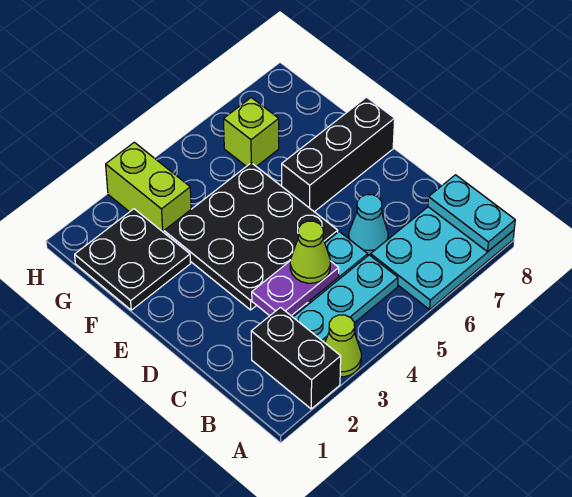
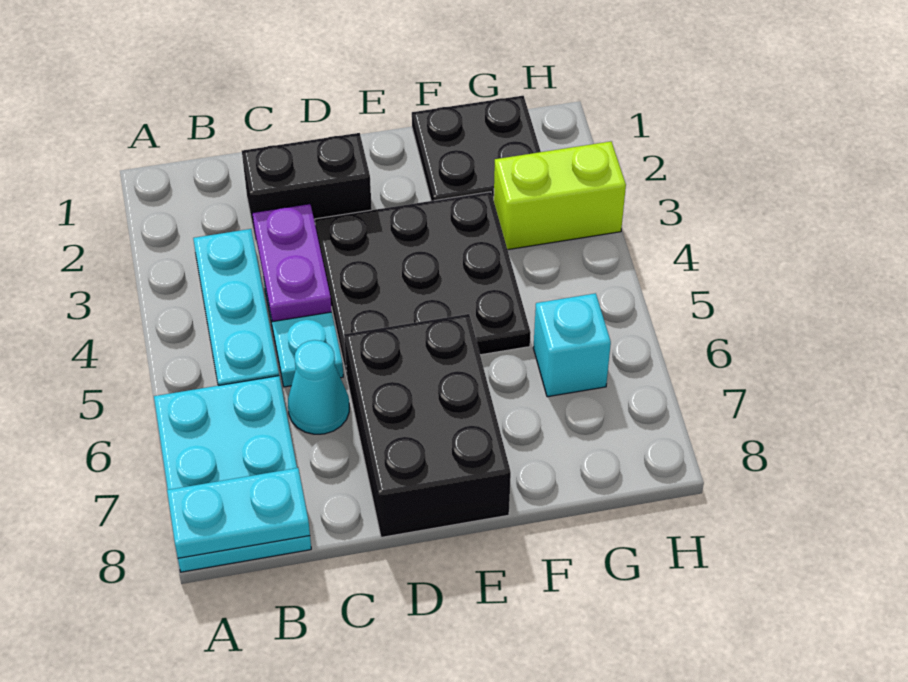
black brick A2:B2 level 1 -> black brick C2:D2 level 1
lime cone A3 level 1 -> none
lime cone C4 level 3 -> none
black brick E6:E8 level 1 -> black brick D6:E8 level 1
lime brick G6 level 1 -> cyan brick G6 level 1

